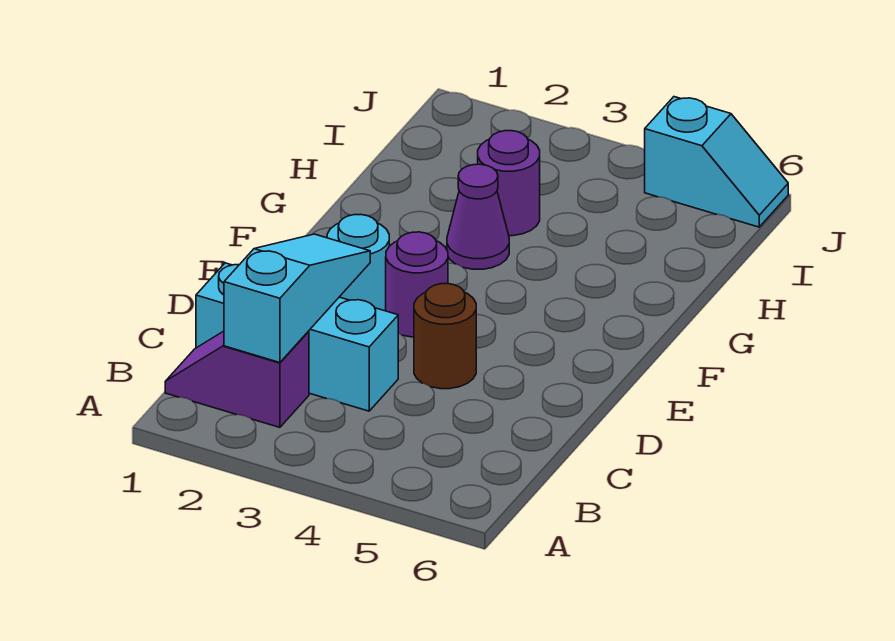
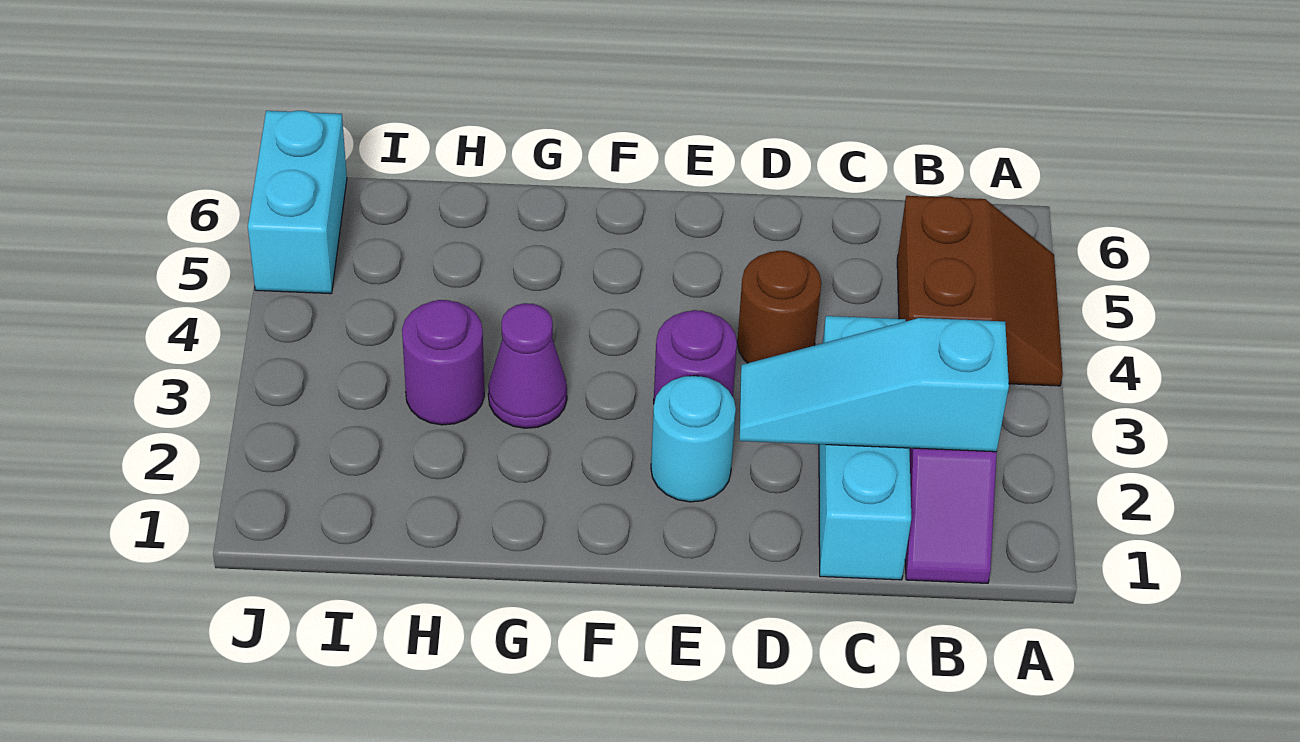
none -> brown slope A4:B5 level 1 top B
cyan slope J5:J6 level 1 top 5 -> cyan brick J5:J6 level 1

